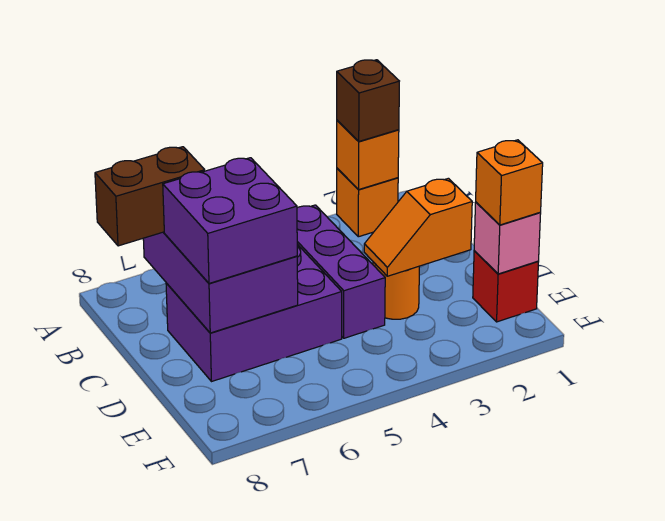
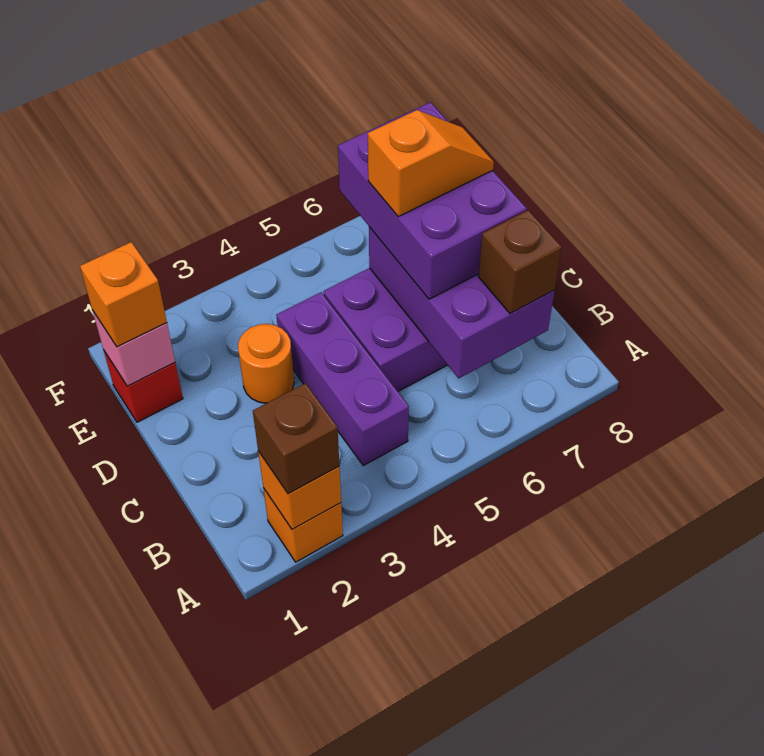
brown brick B7:B8 level 3 -> brown brick B7 level 3
purple brick C6:D7 level 3 -> purple brick C6:E7 level 3
orange slope D2:D3 level 2 top 2 -> orange slope D6:D7 level 4 top 6

